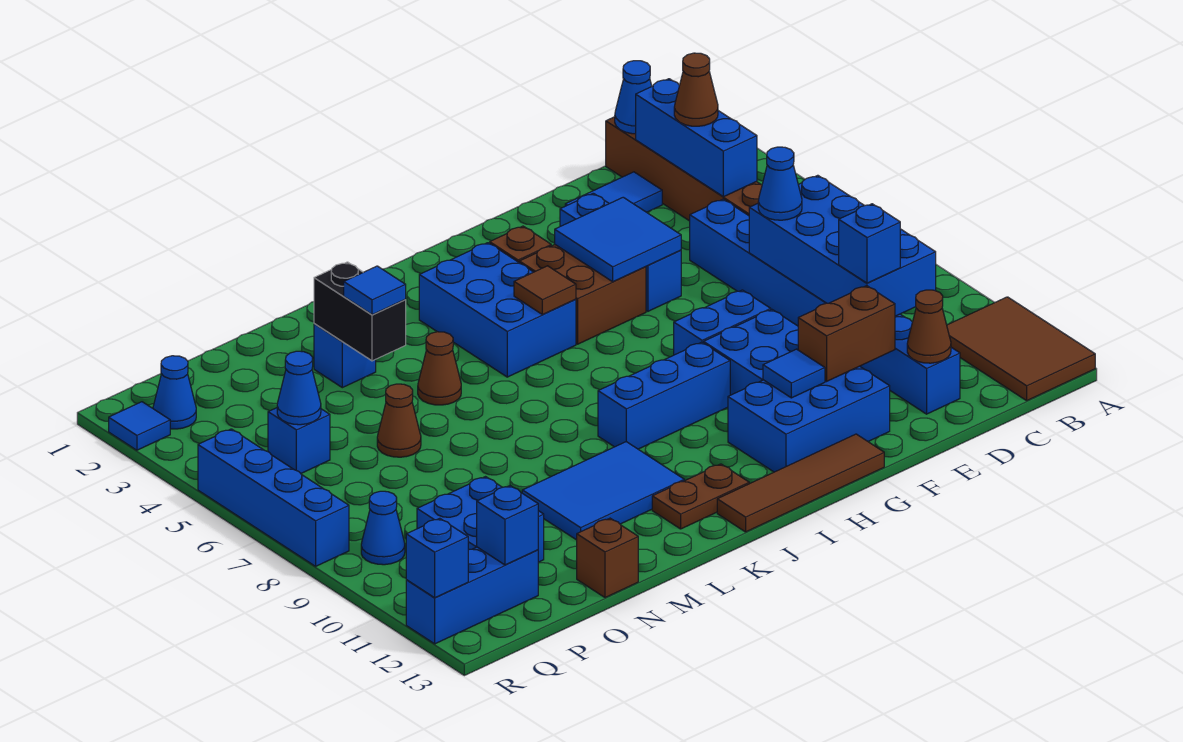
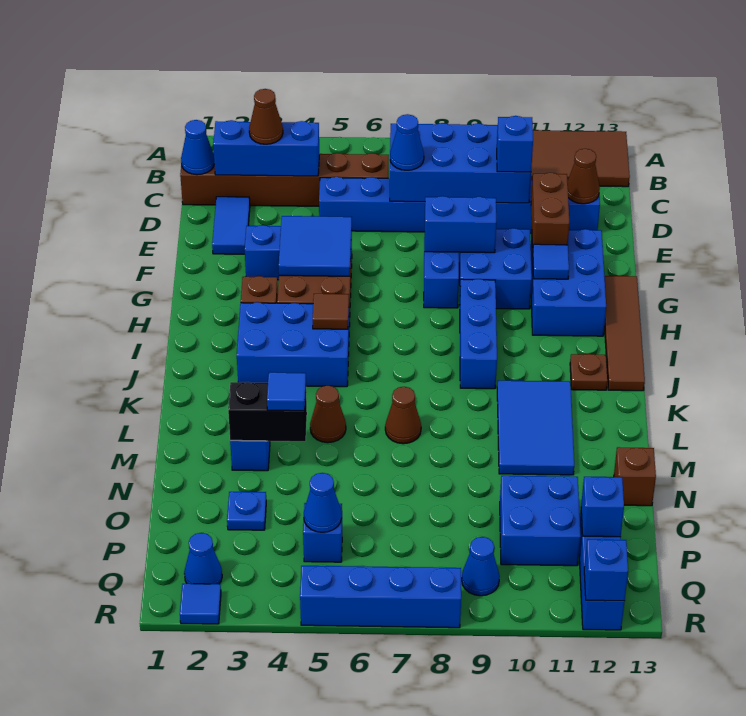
none -> blue brick F8:F9 level 2
brown plate J12:K12 level 1 -> brown plate J12 level 1
brown cone N6 level 1 -> brown cone L7 level 1
none -> blue plate O3 level 1

